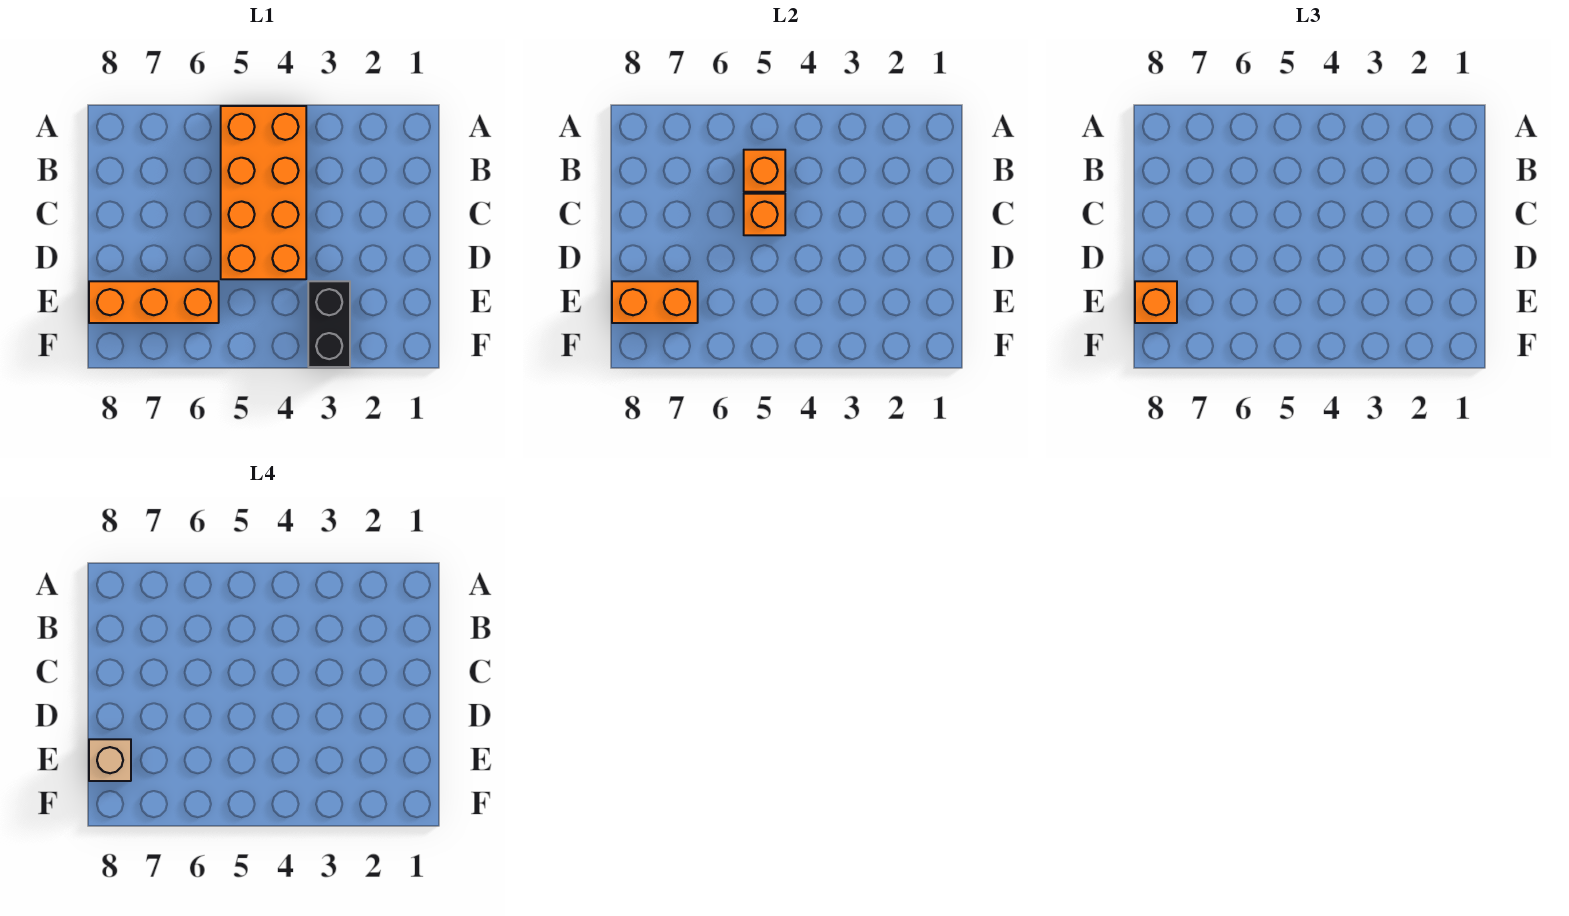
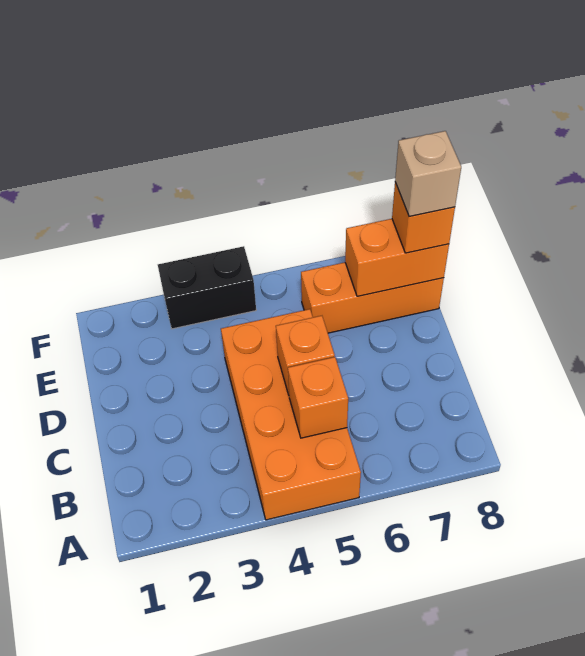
black brick E3:F3 level 1 -> black brick F3:F4 level 1

